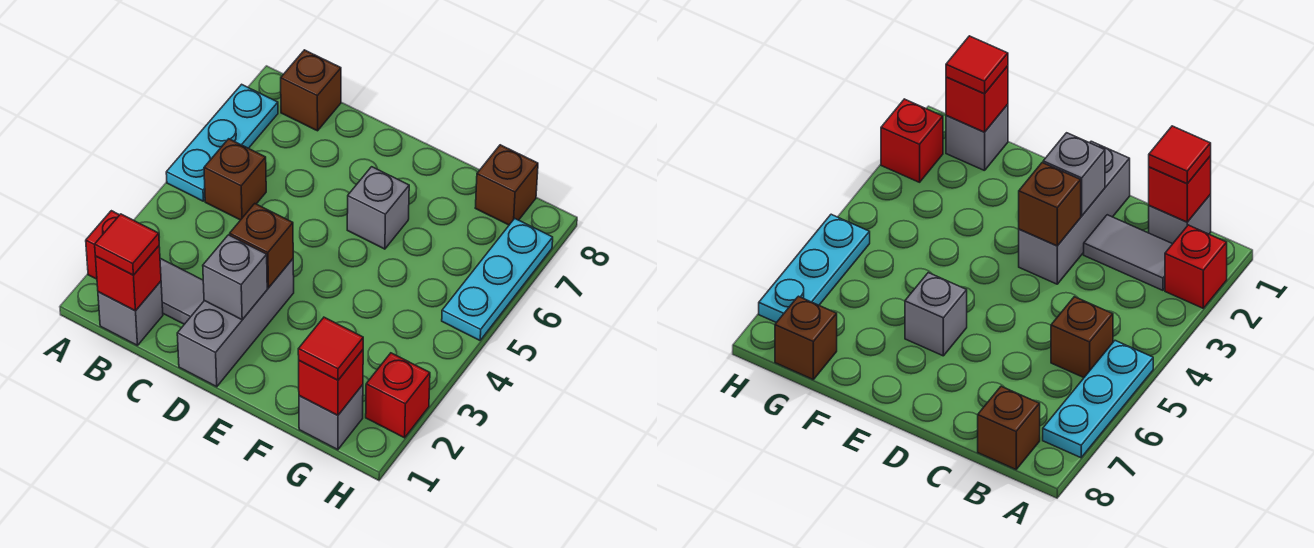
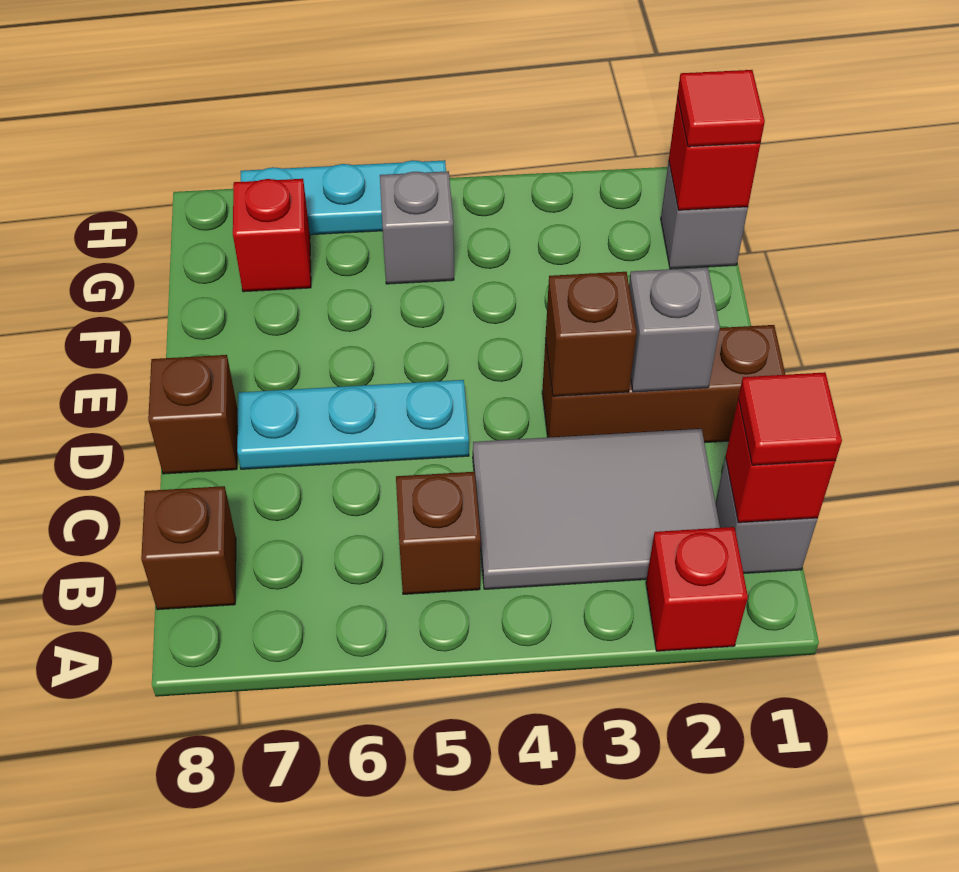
cyan plate A5:A7 level 1 -> cyan plate D5:D7 level 1
grey tile B2:C2 level 1 -> grey tile B2:C4 level 1
grey brick D1:D3 level 1 -> brown brick D1:D3 level 1
grey brick E6 level 1 -> grey brick G5 level 1
brown brick G8 level 1 -> brown brick D8 level 1
red brick H2 level 1 -> red brick G7 level 1

